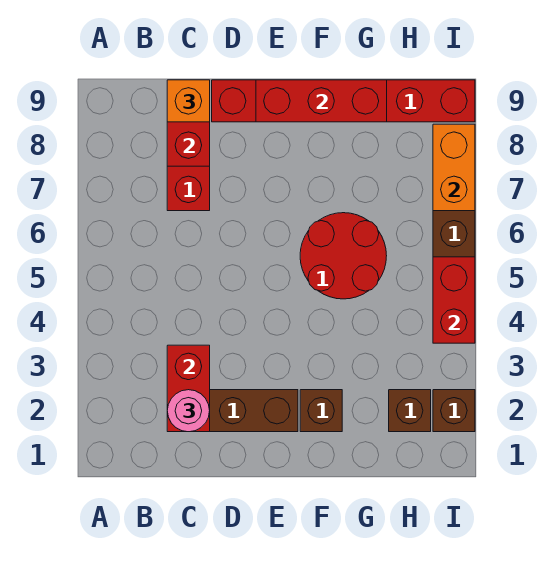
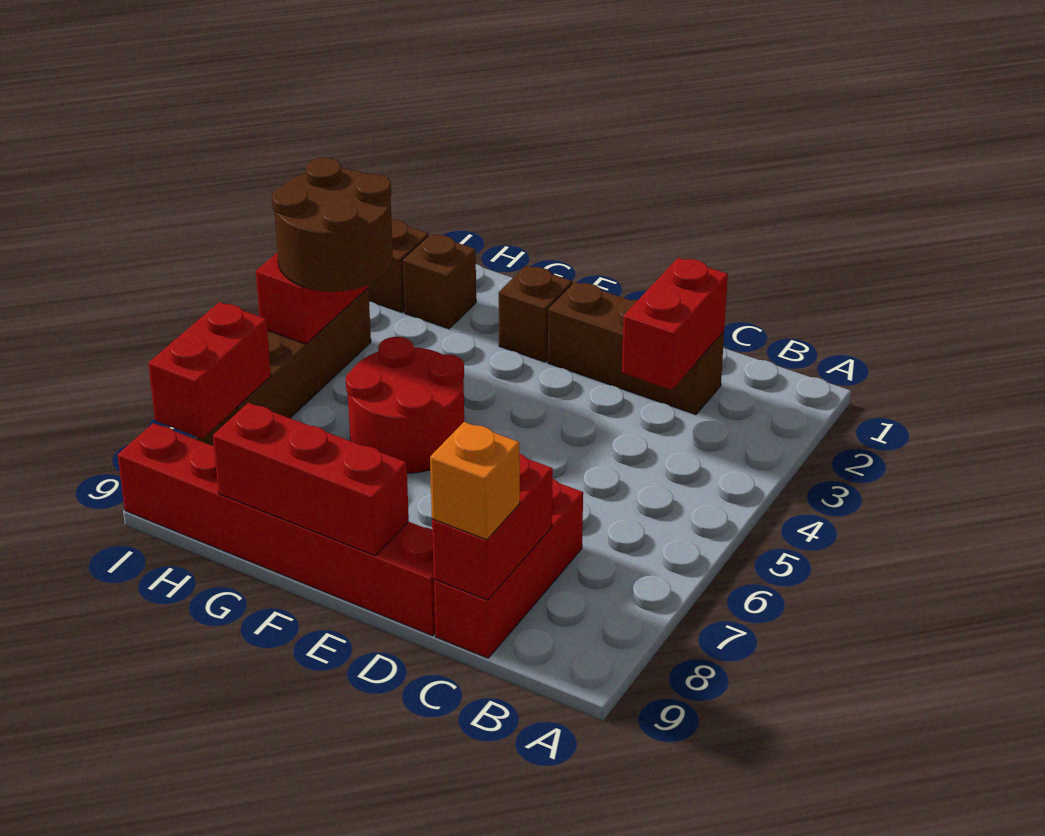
pink round brick C2 level 3 -> none
none -> brown round brick H4:I5 level 3
orange brick I7:I8 level 2 -> red brick I7:I8 level 2

